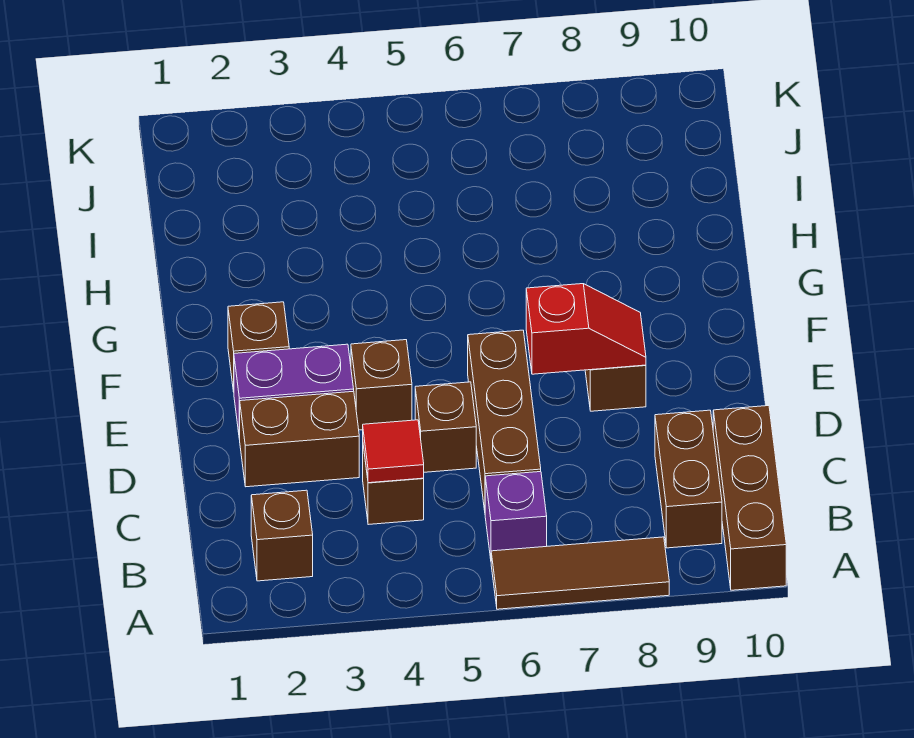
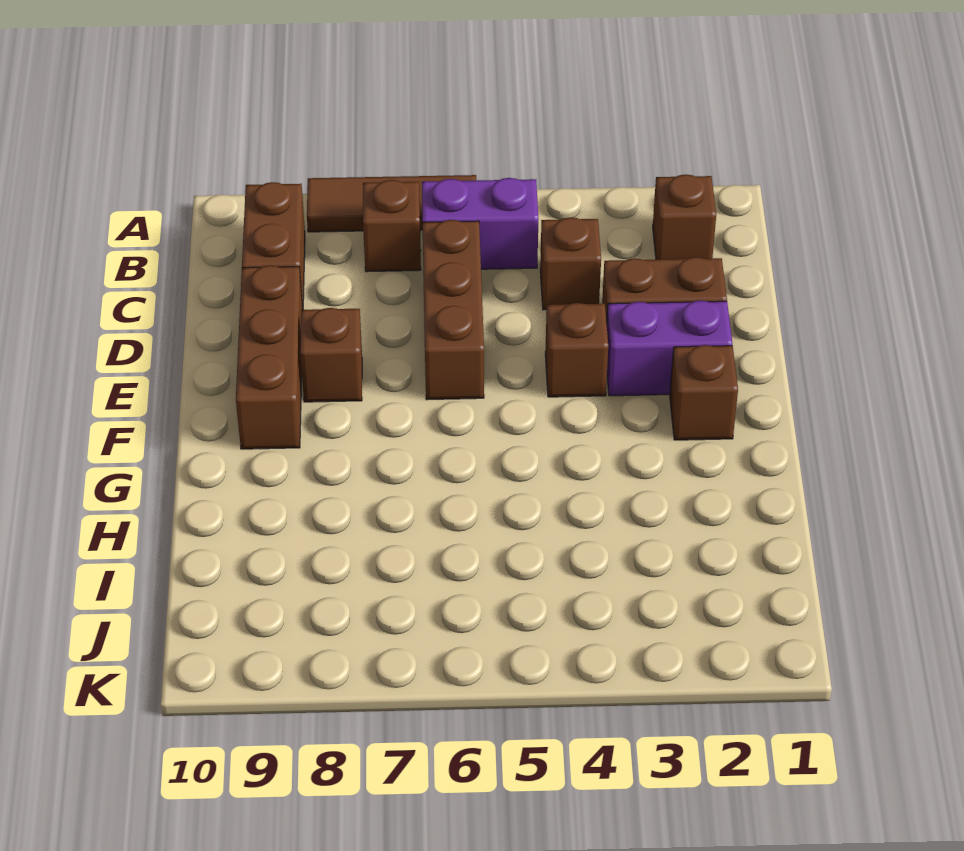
brown brick A10:C10 level 1 -> brown brick D9:F9 level 1
purple brick B6 level 1 -> purple brick B5:B6 level 1
red tile C4 level 2 -> none
brown brick D5 level 1 -> brown brick B7 level 1
red slope E7:E8 level 2 top 7 -> none

